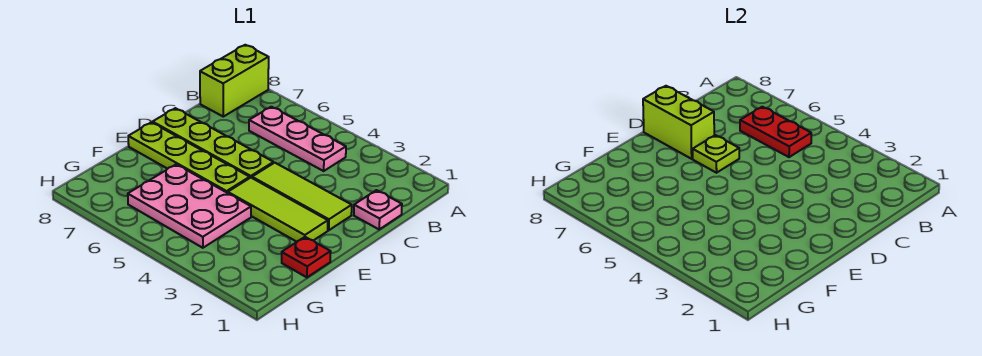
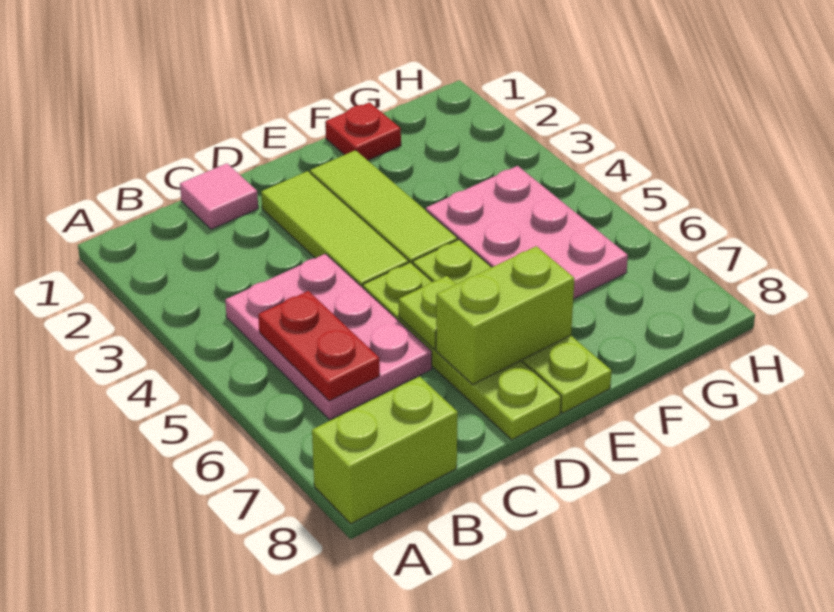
pink plate B4:B6 level 1 -> pink plate B4:C6 level 1
pink plate C1 level 1 -> pink tile C1 level 1
lime brick D7:D8 level 2 -> lime brick D7:E7 level 2

